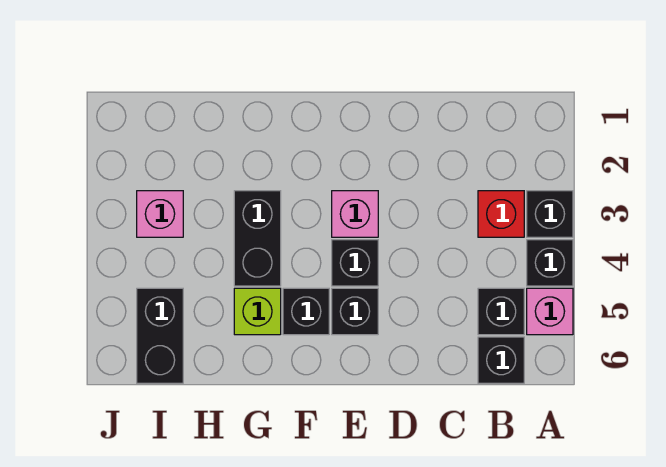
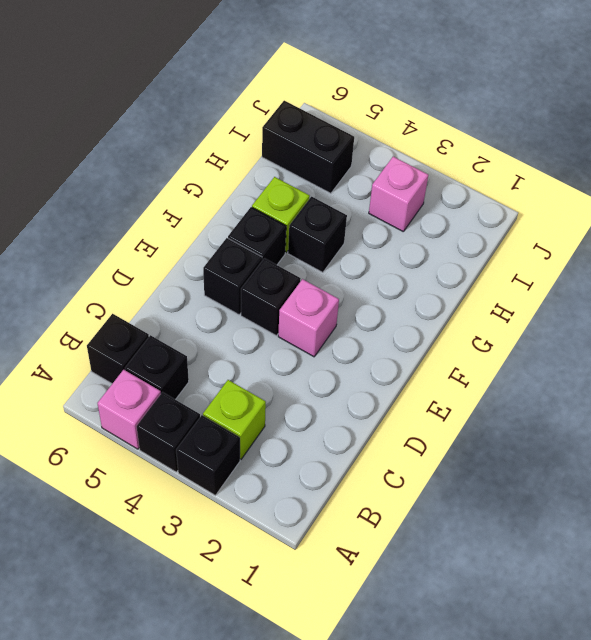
red brick B3 level 1 -> lime brick B3 level 1
black brick G3:G4 level 1 -> black brick G4 level 1

